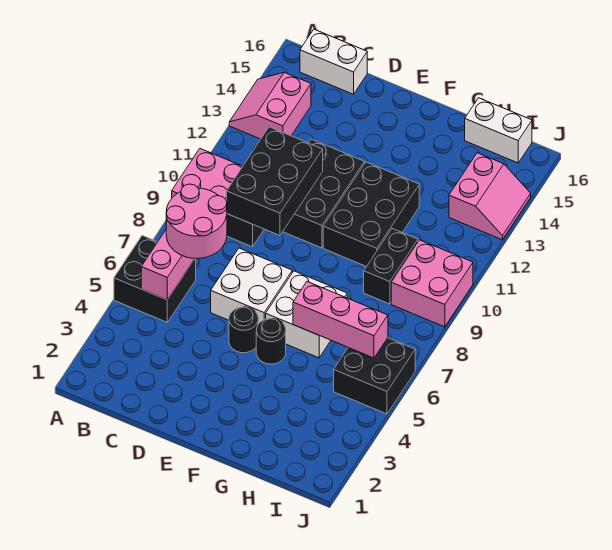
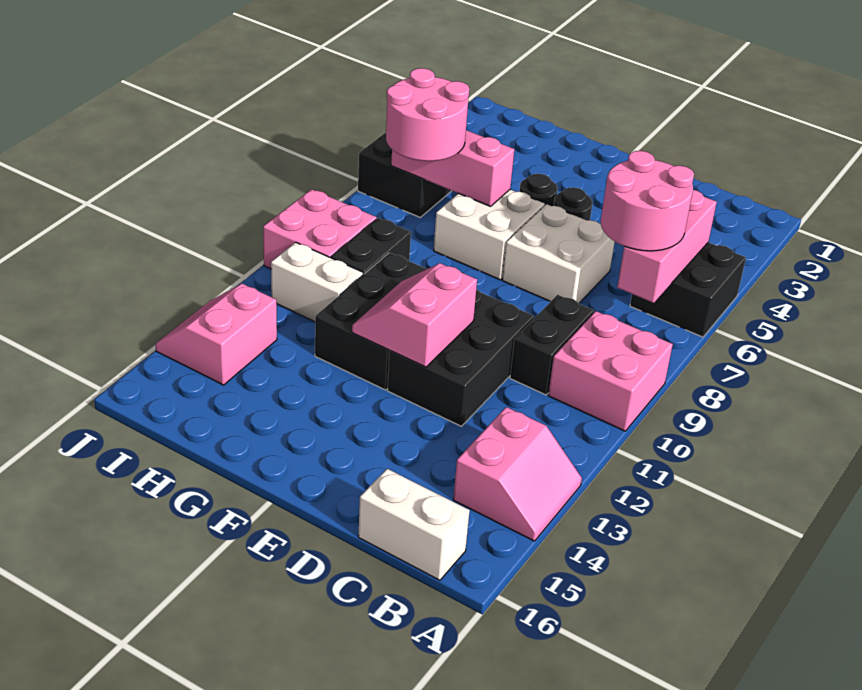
black brick C9:D11 level 2 -> none
none -> pink slope E11:F12 level 2 top E
none -> pink round brick H6:I7 level 3
white brick H16:I16 level 1 -> white brick H11:I11 level 1

